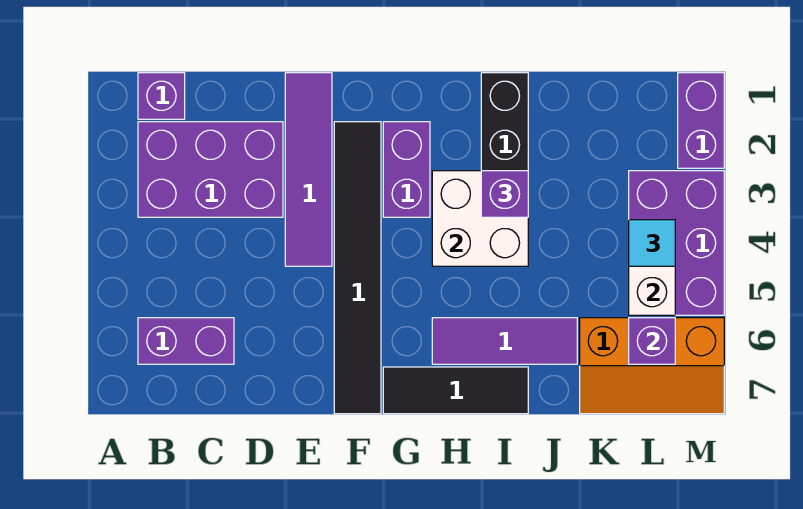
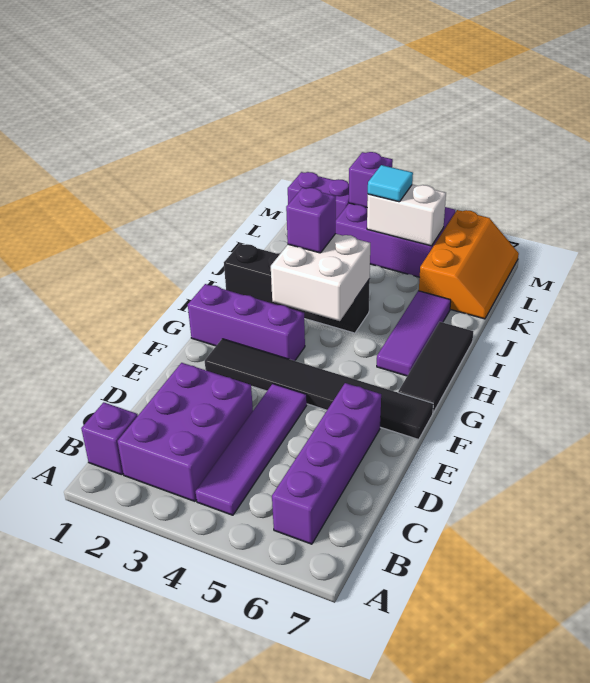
purple brick B6:C6 level 1 -> purple brick B6:E6 level 1
purple tile E1:E4 level 1 -> purple tile B4:E4 level 1
purple brick G2:G3 level 1 -> purple brick G1:G3 level 1
purple brick L6 level 2 -> purple brick M3 level 2

